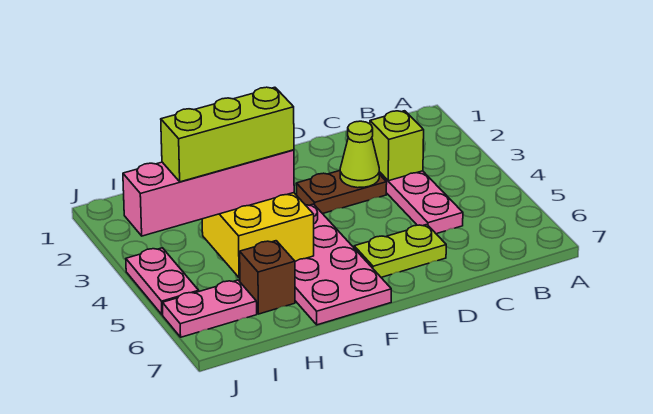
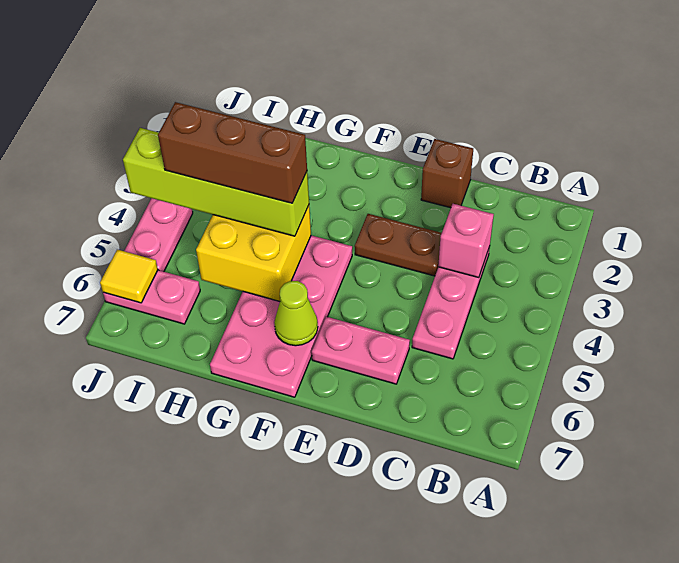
lime brick C3 level 2 -> pink brick C3 level 2
lime cone D3 level 2 -> lime cone F6 level 2
lime plate D6:E6 level 1 -> pink plate D6:E6 level 1
pink brick G4:J4 level 3 -> lime brick G4:J4 level 3
lime brick G4:I4 level 4 -> brown brick G4:I4 level 4
brown brick H6 level 1 -> brown brick D1 level 1
none -> yellow tile J6 level 2

